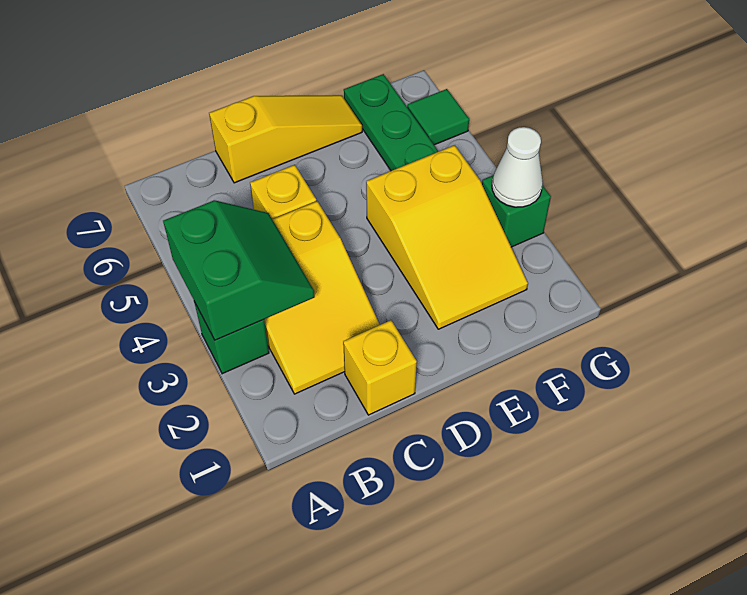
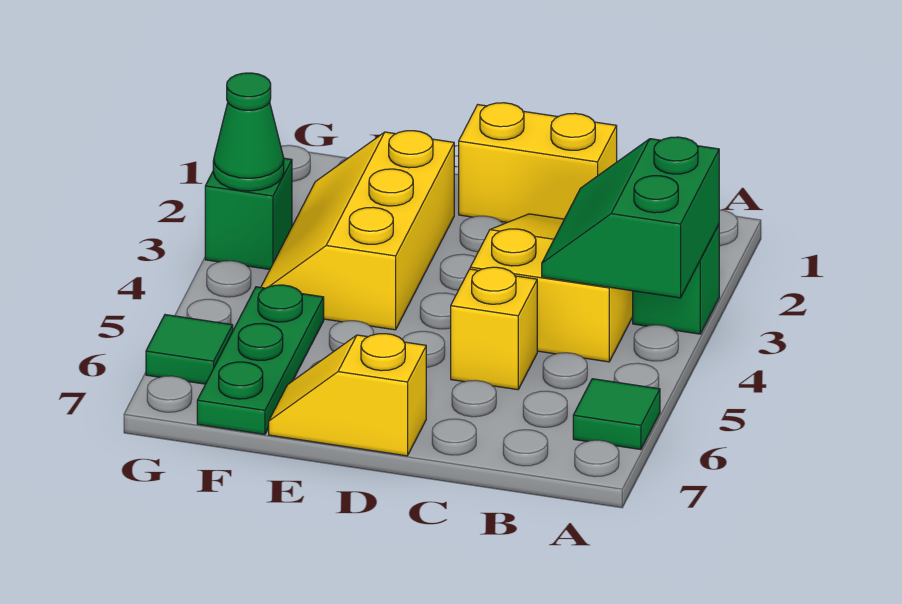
none -> green tile A6 level 1
yellow brick C1 level 1 -> yellow brick C1:D1 level 1
yellow slope C7:E7 level 1 top C -> yellow slope D7:E7 level 1 top D
yellow slope E2:F4 level 1 top 4 -> yellow slope E2:F4 level 1 top E
white cone G3 level 2 -> green cone G3 level 2

